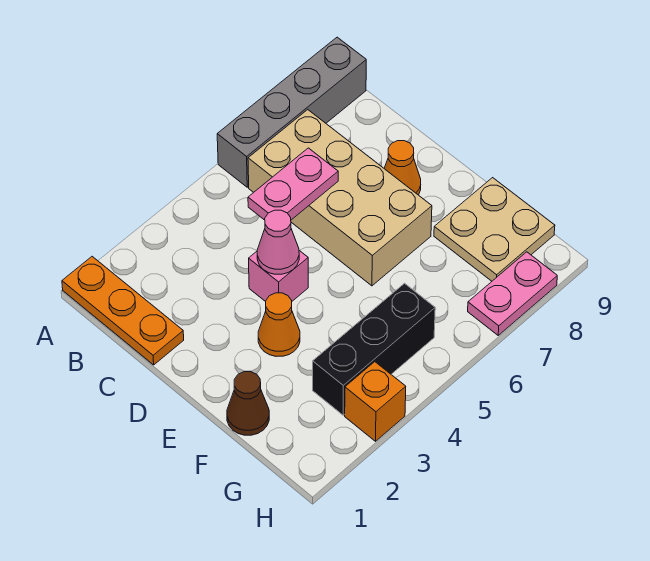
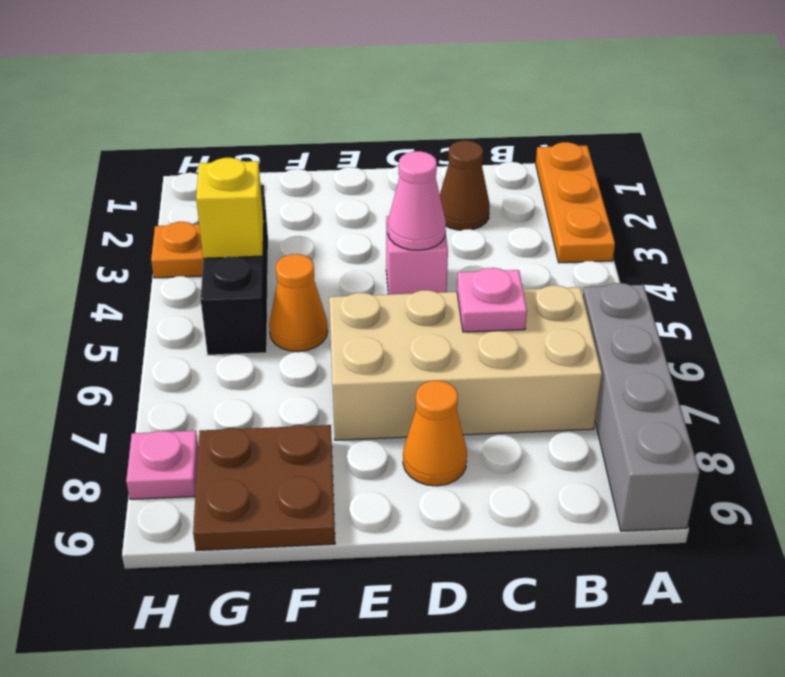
orange plate A1:C1 level 1 -> orange plate A1:A3 level 1
pink plate C5:C6 level 2 -> pink plate C6 level 2
orange cone E3 level 1 -> orange cone F5 level 1
brown cone F1 level 1 -> brown cone C2 level 1
tan plate F8:G9 level 1 -> brown plate F8:G9 level 1
none -> yellow brick G4 level 2
orange brick H3 level 1 -> orange plate H3 level 1
pink plate H7:H8 level 1 -> pink plate H8 level 1

